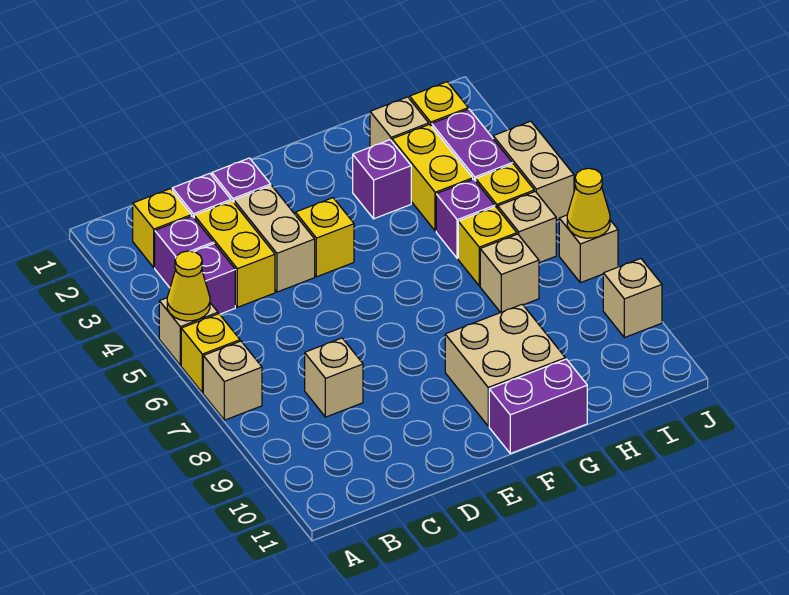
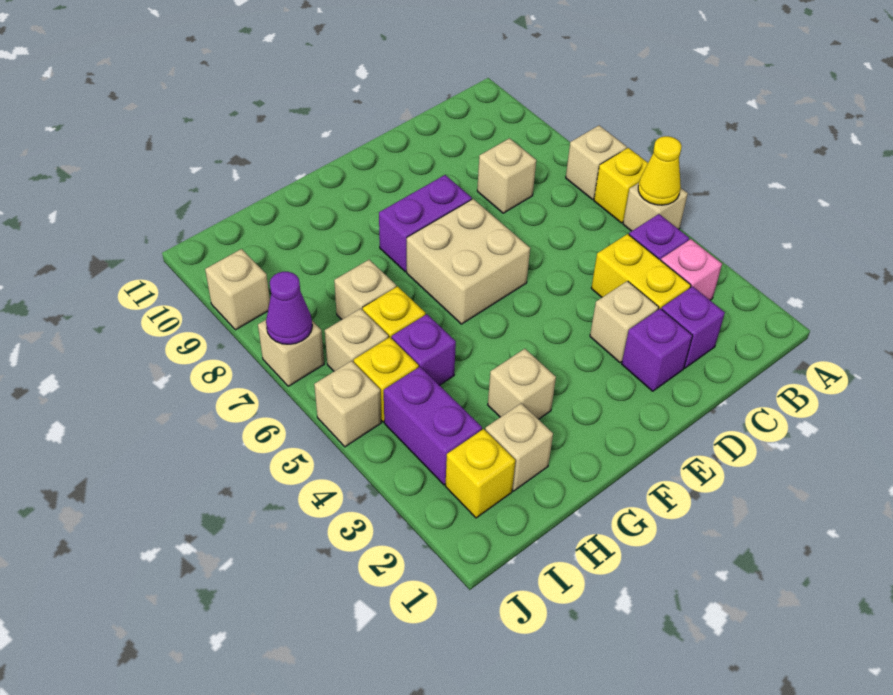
yellow brick B2 level 1 -> none
purple brick B3 level 1 -> pink brick B3 level 1
tan brick D3:D4 level 1 -> tan brick D3 level 1
yellow brick E4 level 1 -> none
tan brick F9:G10 level 1 -> tan brick E6:F7 level 1
purple brick F11:G11 level 1 -> purple brick E8:F8 level 1
purple brick G3 level 1 -> tan brick G3 level 1
yellow brick H3:H4 level 1 -> none
tan brick J4:J5 level 1 -> tan brick J5 level 1
yellow cone J7 level 2 -> purple cone J7 level 2

